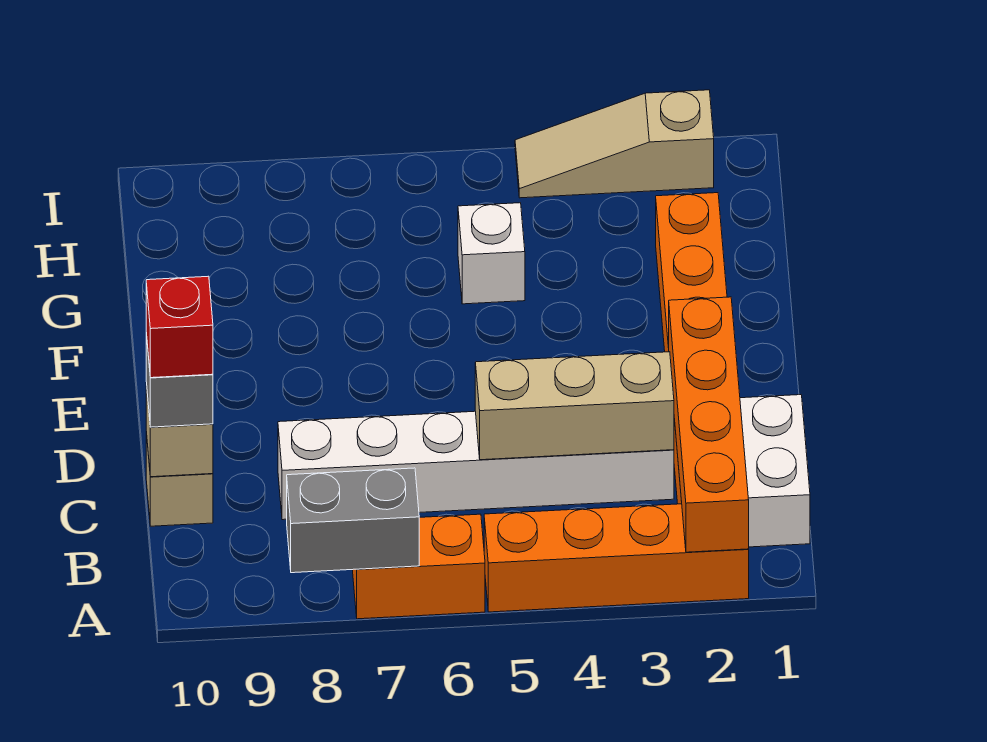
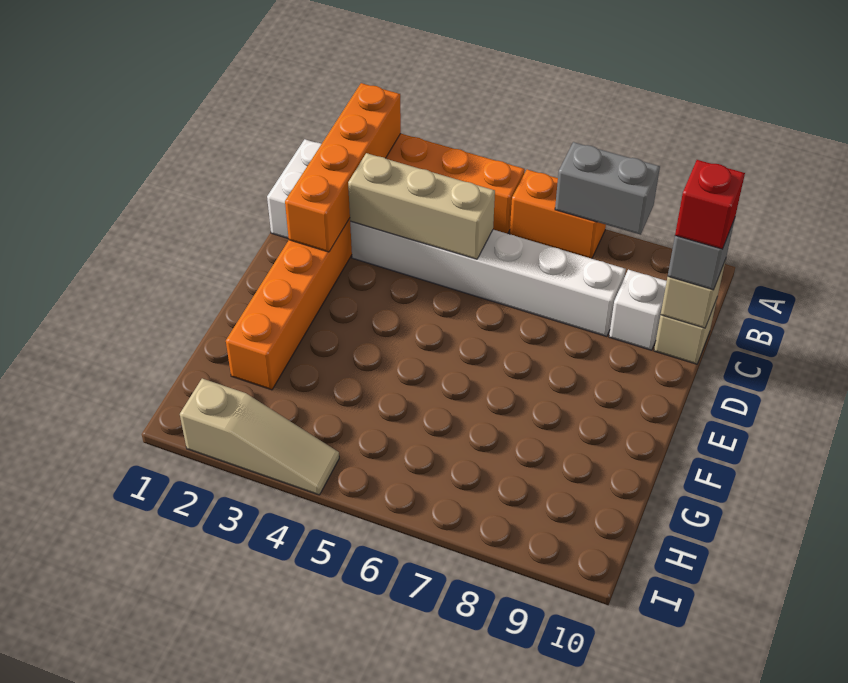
white brick G5 level 1 -> white brick C9 level 1

